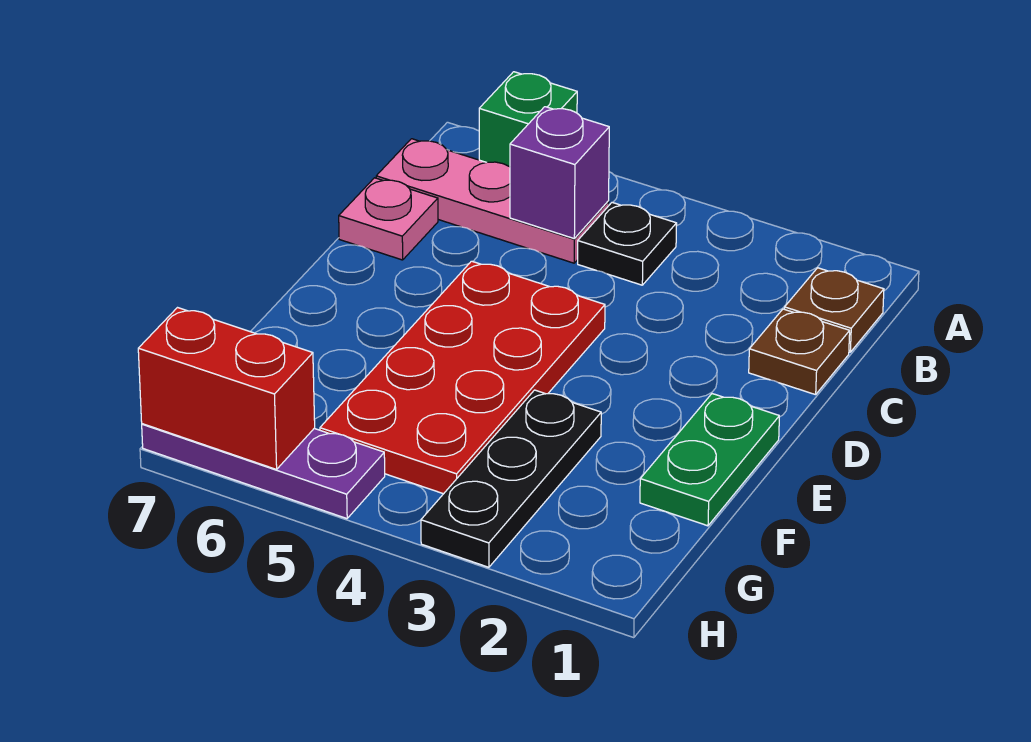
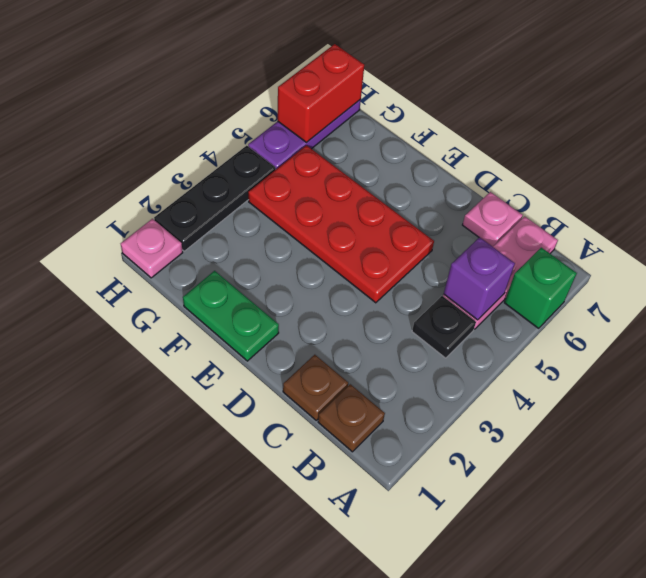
black plate F3:H3 level 1 -> black plate H2:H4 level 1
none -> pink plate H1 level 1

